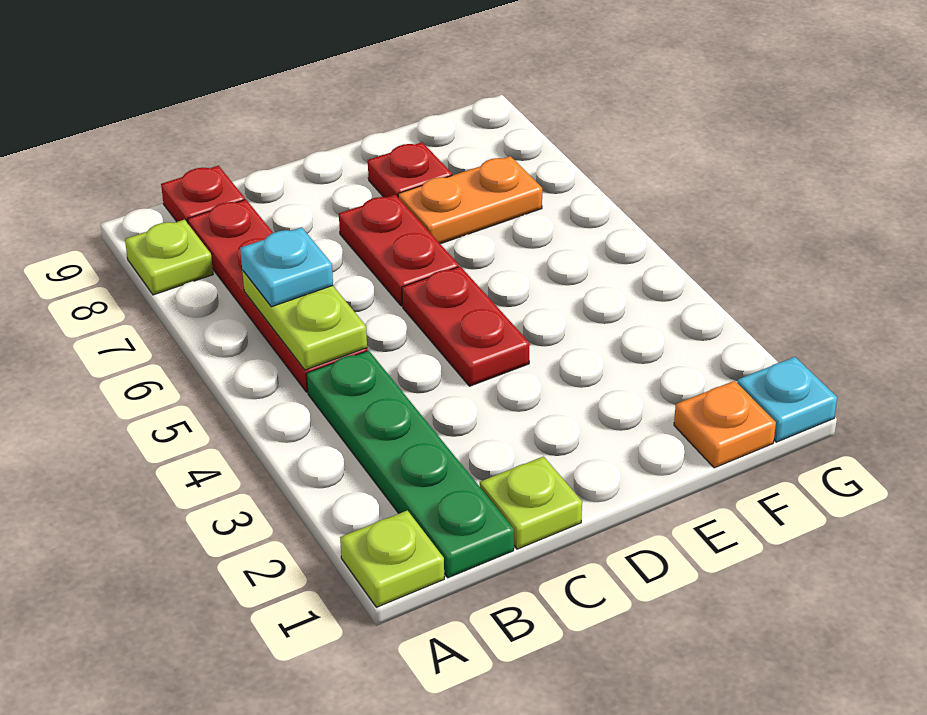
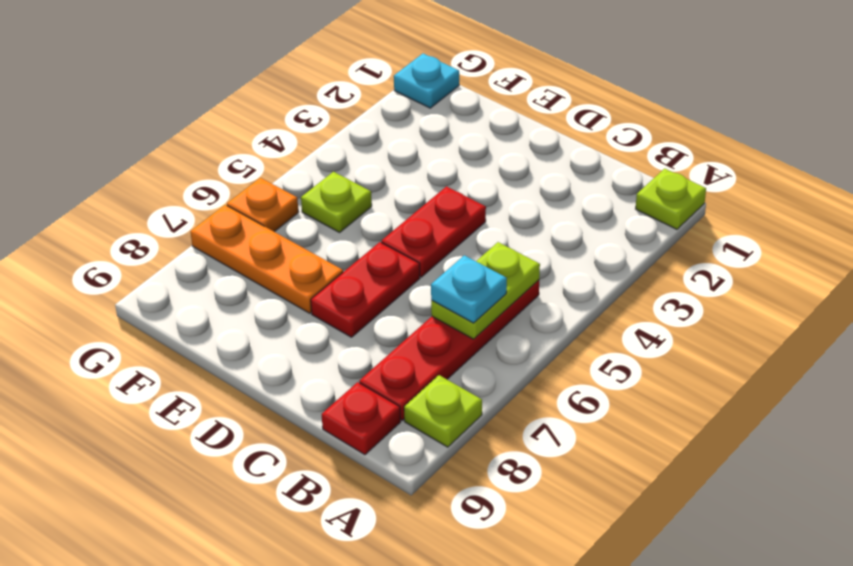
green plate B1:B4 level 1 -> none
lime plate C1 level 1 -> lime plate F5 level 1
orange plate E7:F7 level 1 -> orange plate E7:G7 level 1
red plate E8 level 1 -> none
orange plate F1 level 1 -> orange plate G6 level 1

